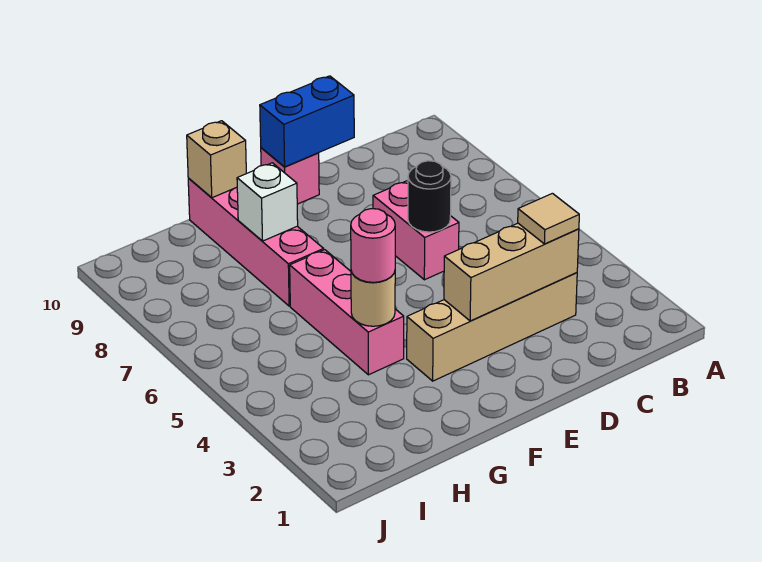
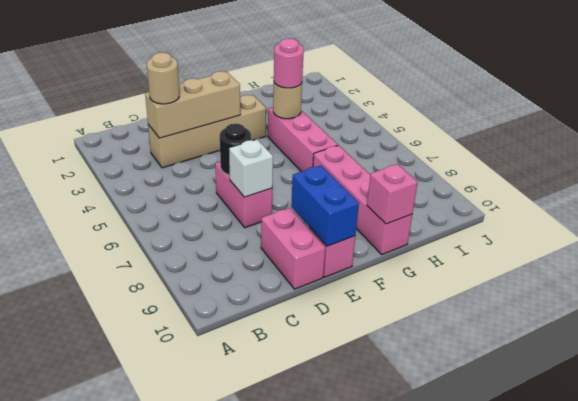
tan tile C3 level 3 -> tan round brick C3 level 3
none -> pink brick D9:D10 level 1
blue brick D10:E10 level 2 -> blue brick E9:E10 level 2
white brick G8 level 2 -> white brick D7 level 2
tan brick G10 level 2 -> pink brick G10 level 2

